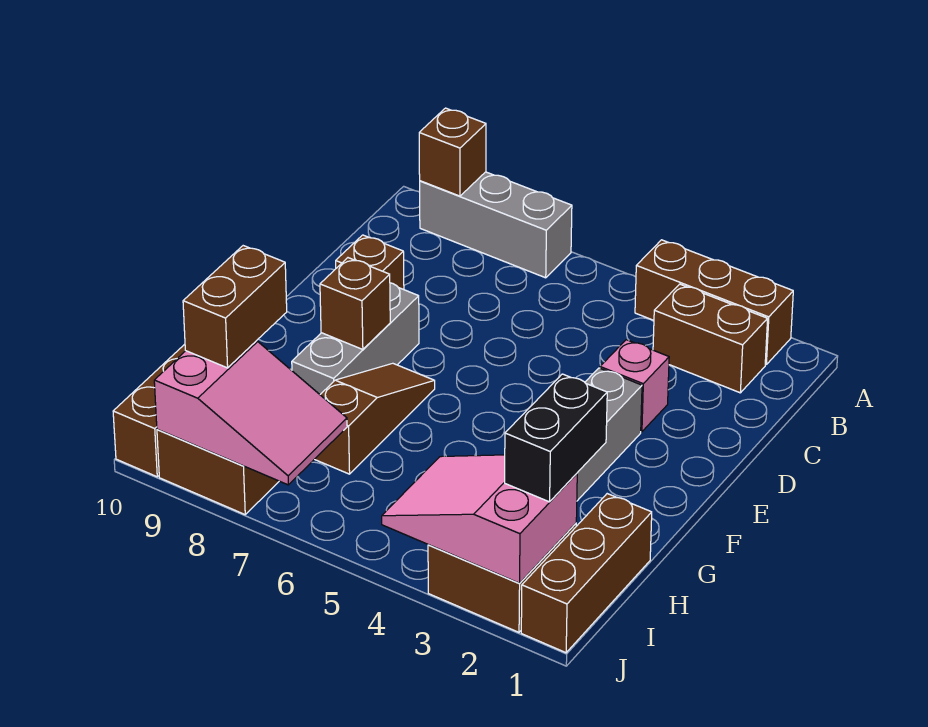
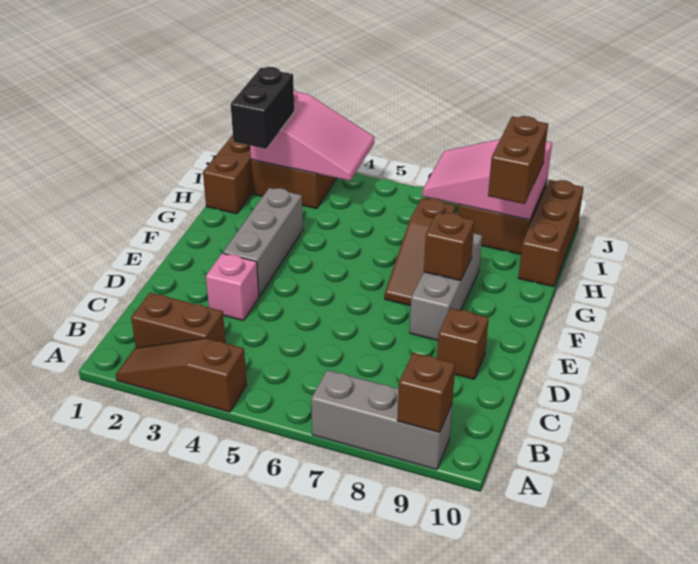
brown brick A2:A4 level 1 -> brown slope A2:A4 level 1 top 4

